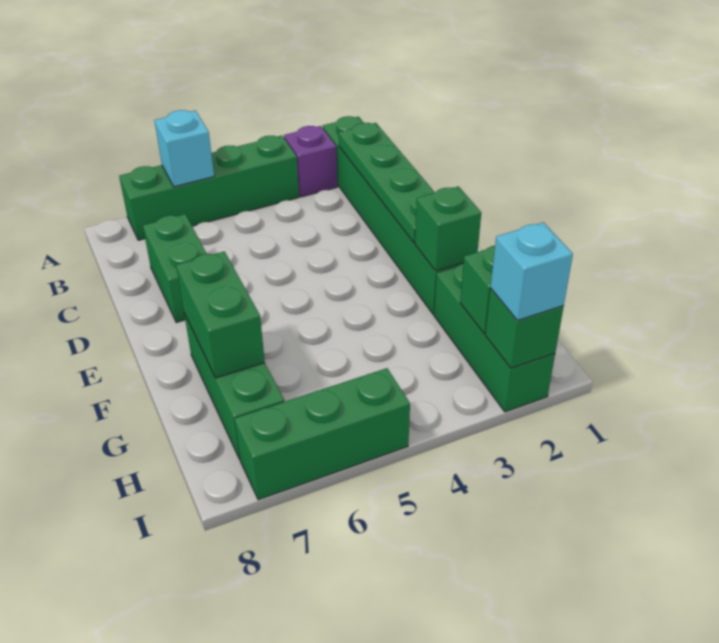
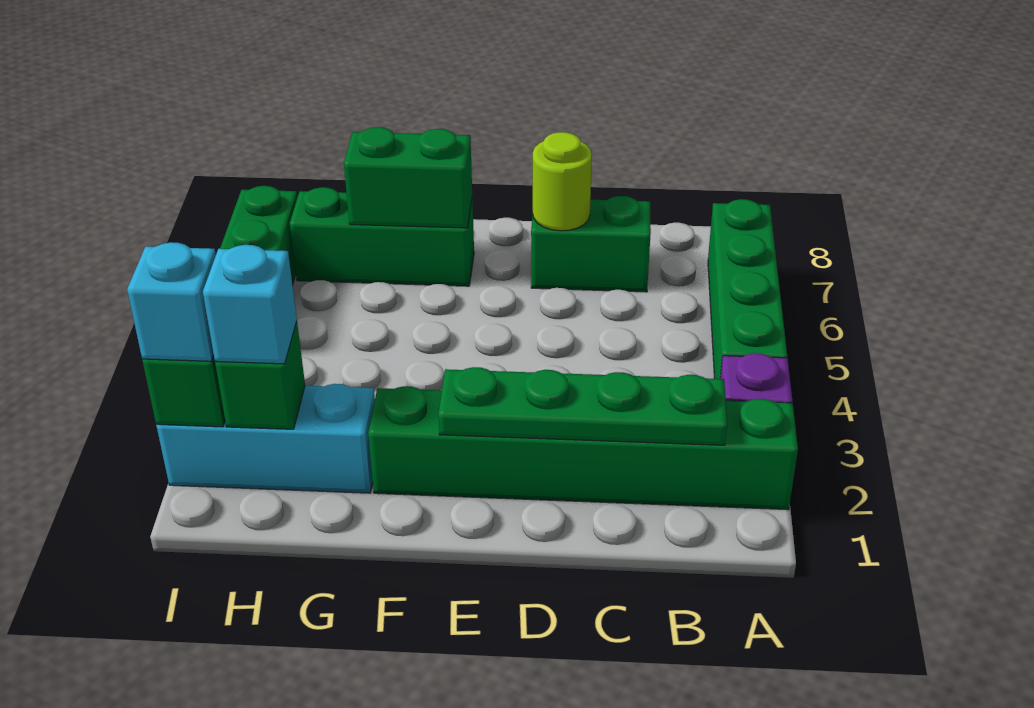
cyan brick A6 level 2 -> cyan brick H2 level 3
none -> lime round brick D7 level 2
green brick F2 level 2 -> none
green brick G2:I2 level 1 -> cyan brick G2:I2 level 1

